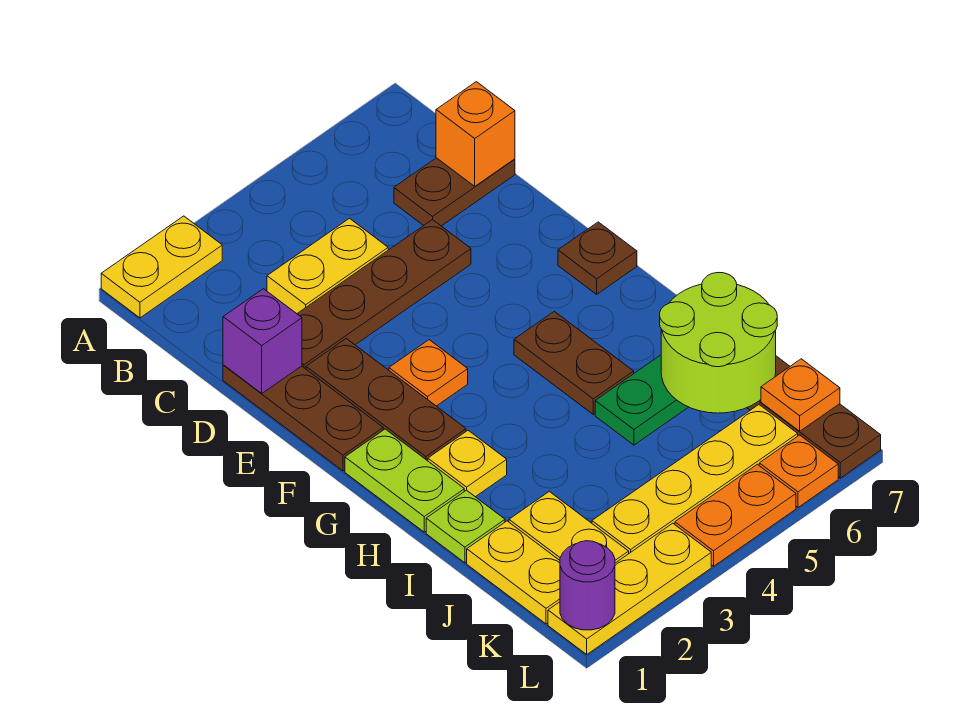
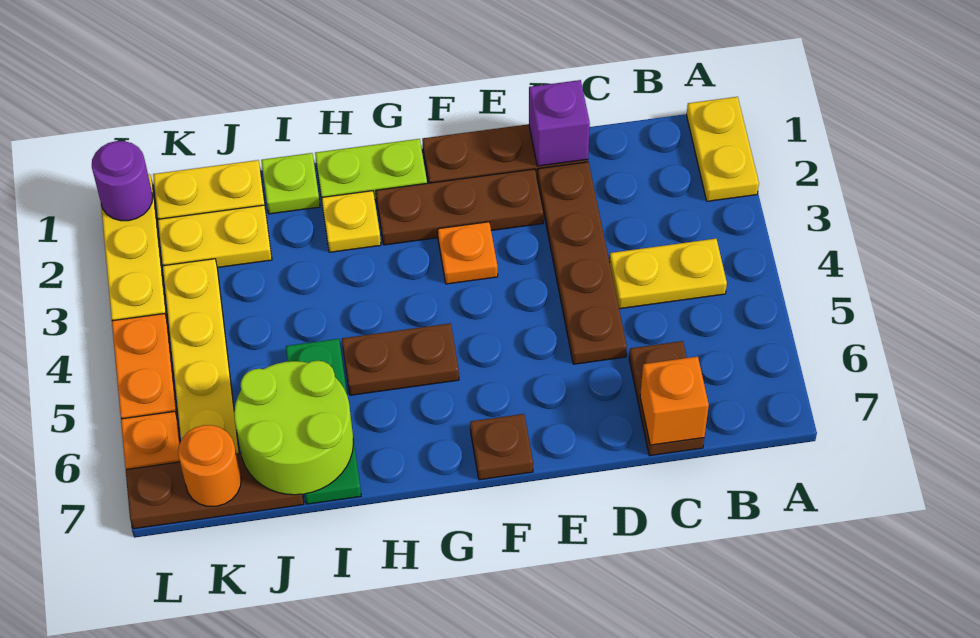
yellow plate C3:C4 level 1 -> yellow plate B4:C4 level 1
orange plate K7 level 2 -> orange round brick K7 level 2

